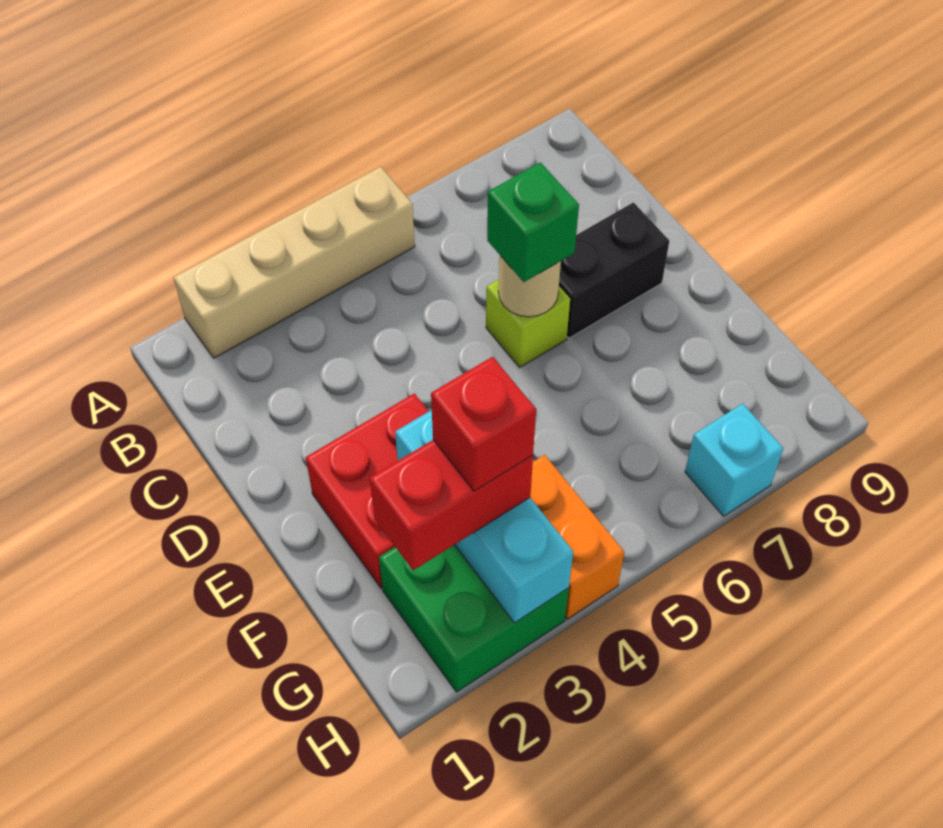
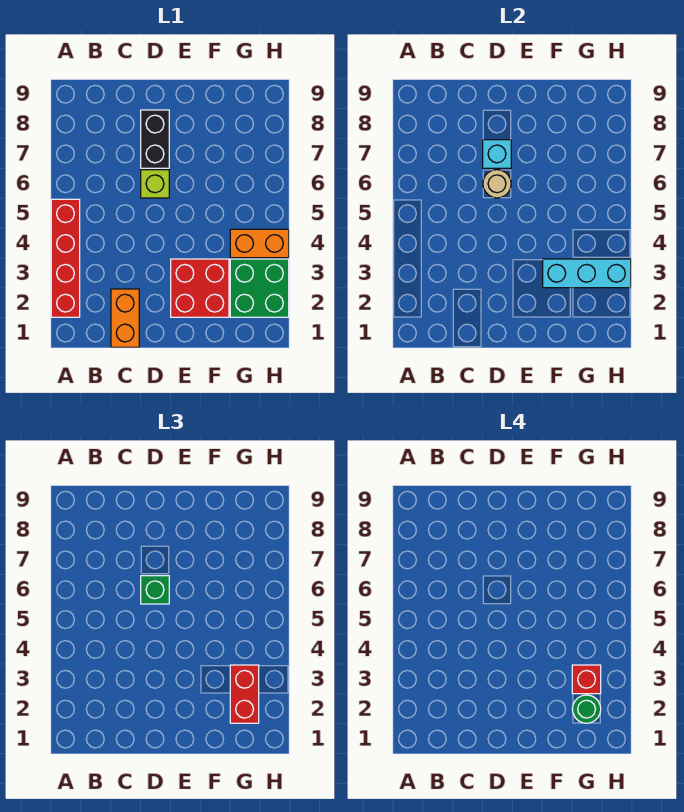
tan brick A2:A5 level 1 -> red brick A2:A5 level 1
none -> orange brick C1:C2 level 1
none -> green round brick G2 level 4
cyan brick H7 level 1 -> cyan brick D7 level 2

